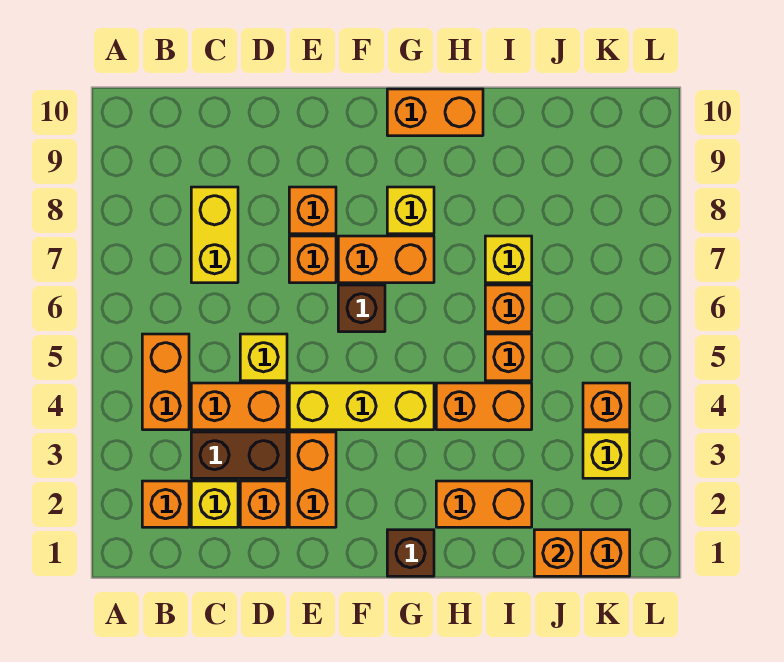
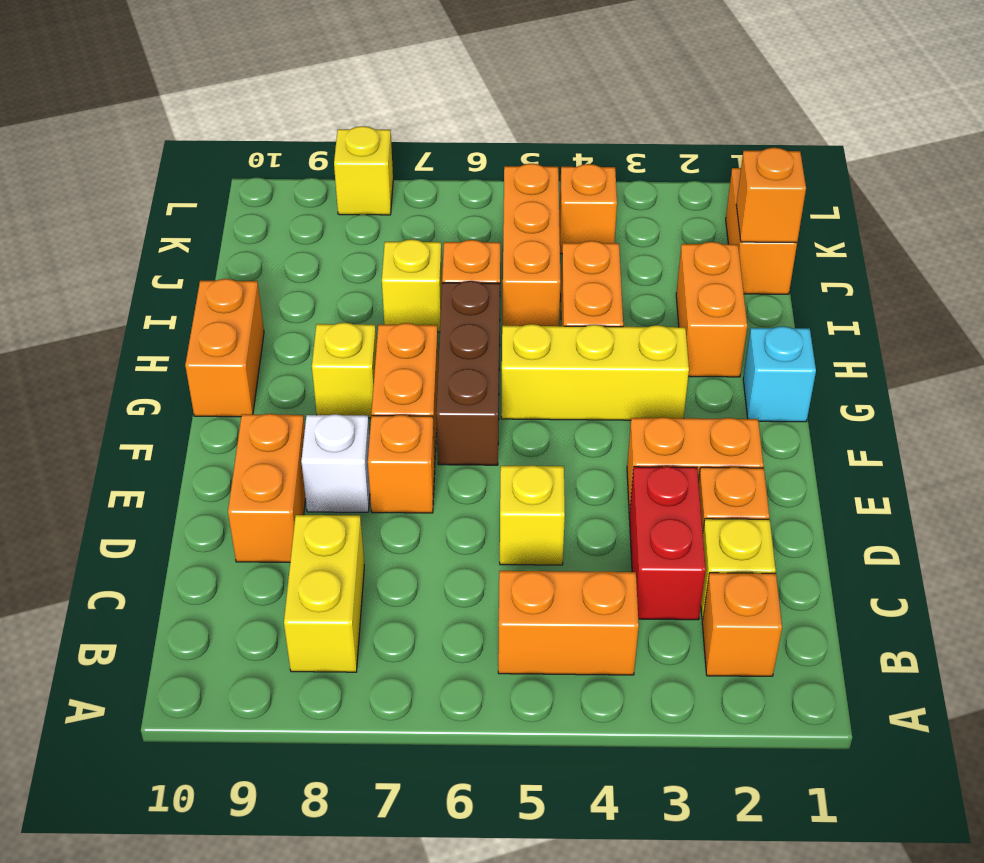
brown brick C3:D3 level 1 -> red brick C3:D3 level 1
orange brick C4:D4 level 1 -> orange brick D9:E9 level 1
yellow brick C7:C8 level 1 -> yellow brick B8:C8 level 1
yellow brick E4:G4 level 1 -> yellow brick G3:G5 level 1
orange brick E8 level 1 -> white brick E8 level 1
brown brick F6 level 1 -> brown brick F6:H6 level 1
brown brick G1 level 1 -> cyan brick G1 level 1
orange brick I5 level 1 -> orange brick I5:K5 level 1
yellow brick K3 level 1 -> yellow brick L8 level 1

